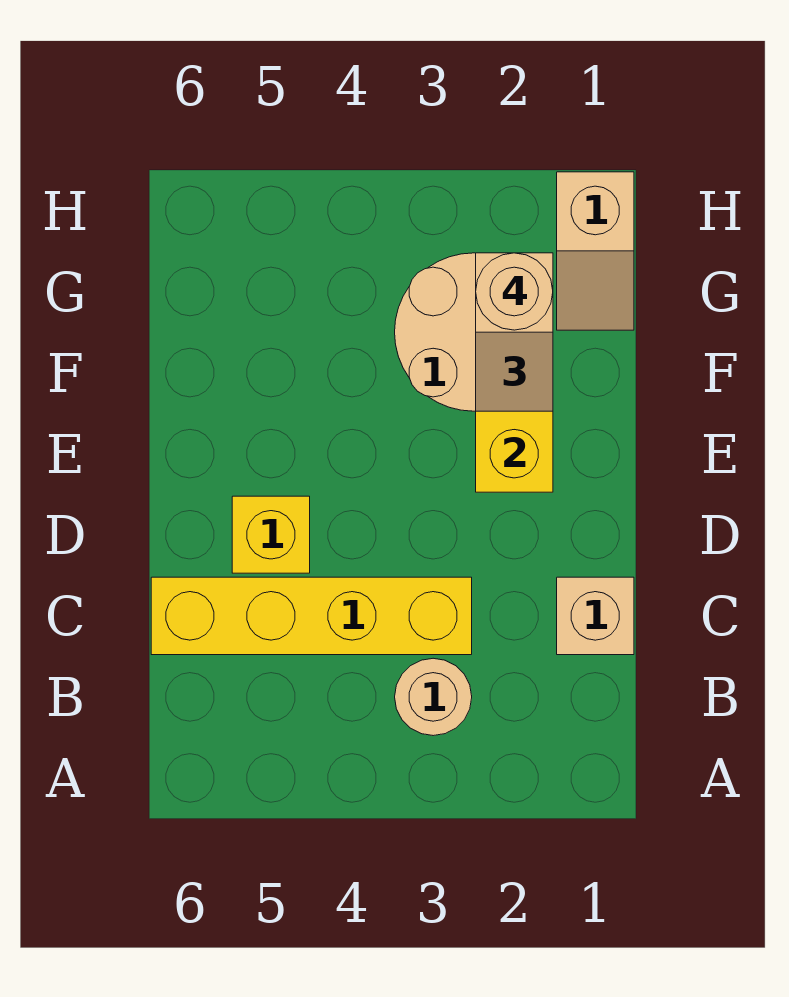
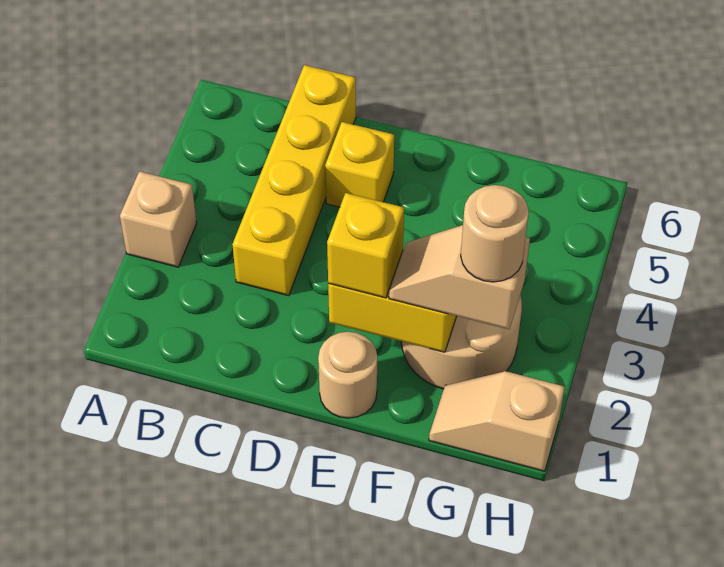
tan round brick B3 level 1 -> tan round brick E1 level 1
tan brick C1 level 1 -> tan brick A3 level 1
none -> yellow brick E2 level 3

